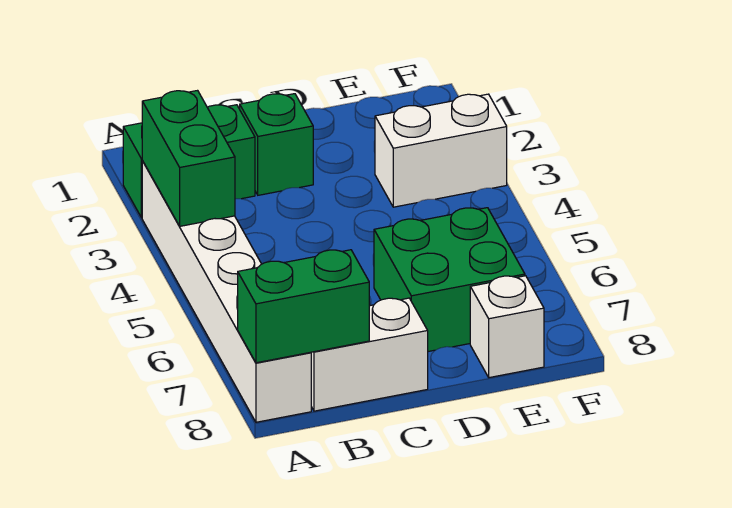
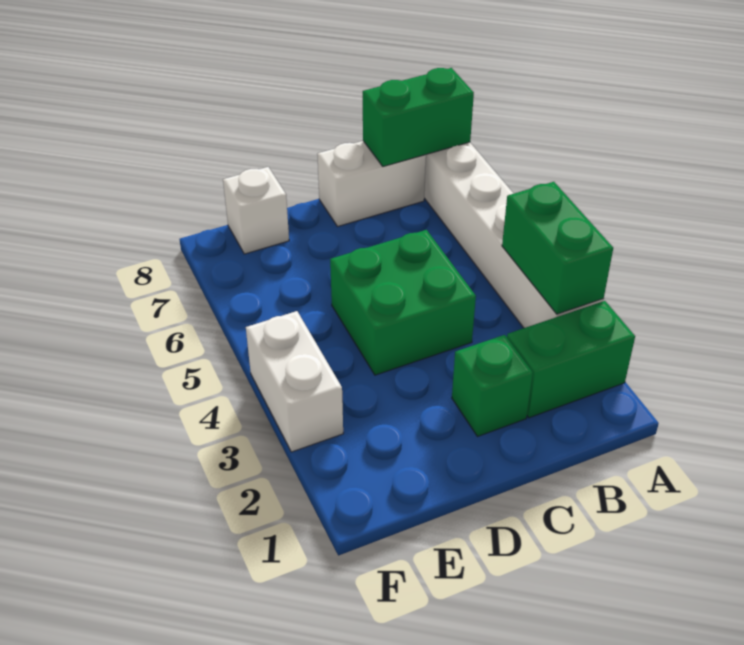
green brick D6:E7 level 1 -> green brick C4:D5 level 1
white brick E3:F3 level 1 -> white brick F3:F4 level 1

